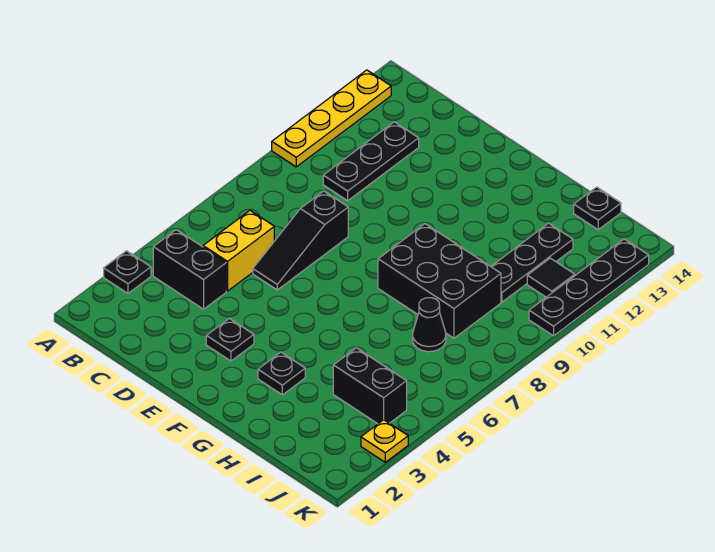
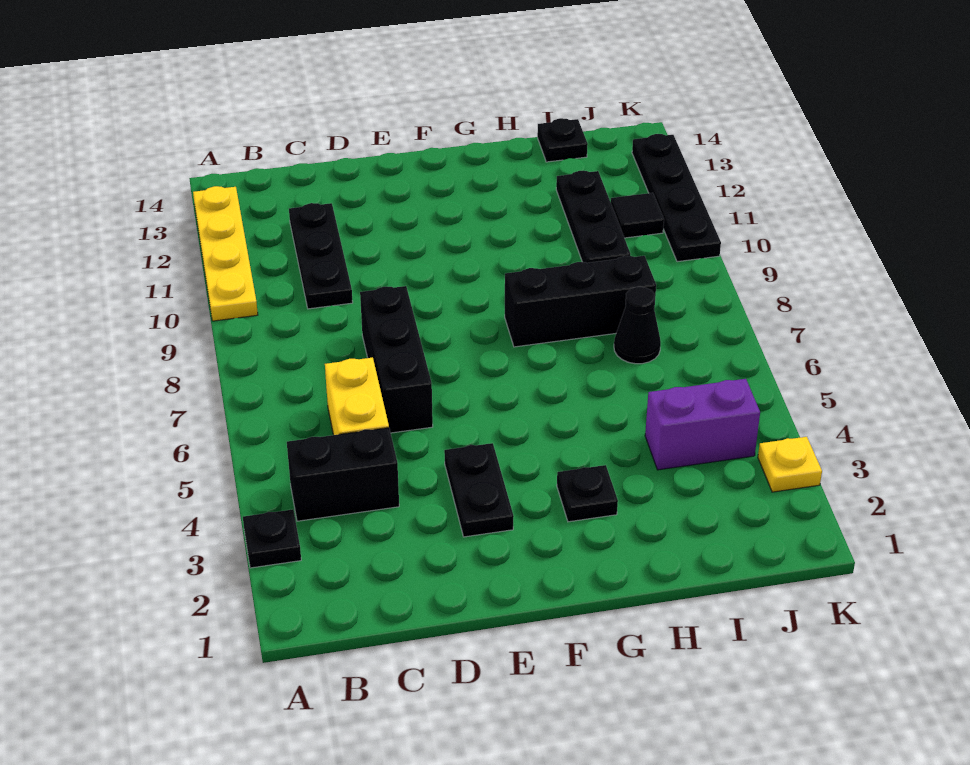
black slope D6:D8 level 1 top 8 -> black brick D6:D8 level 1
black plate E3 level 1 -> black plate E3:E4 level 1
black brick G8:I9 level 1 -> black brick G8:I8 level 1
black brick I4:J4 level 1 -> purple brick I4:J4 level 1

